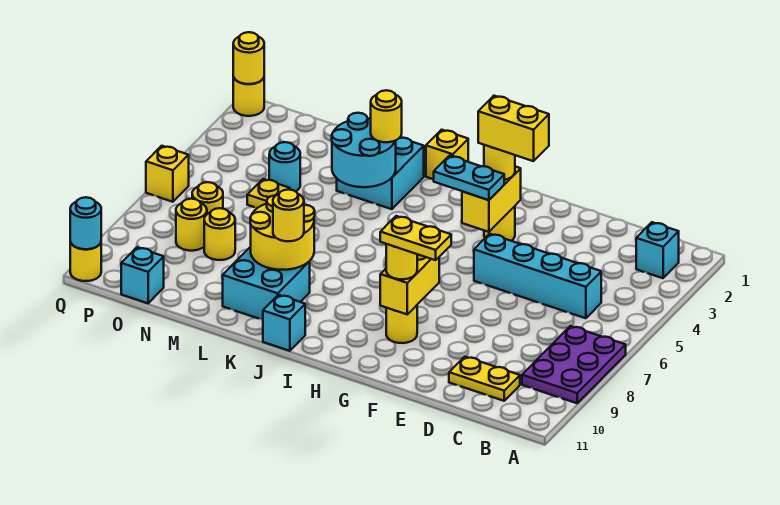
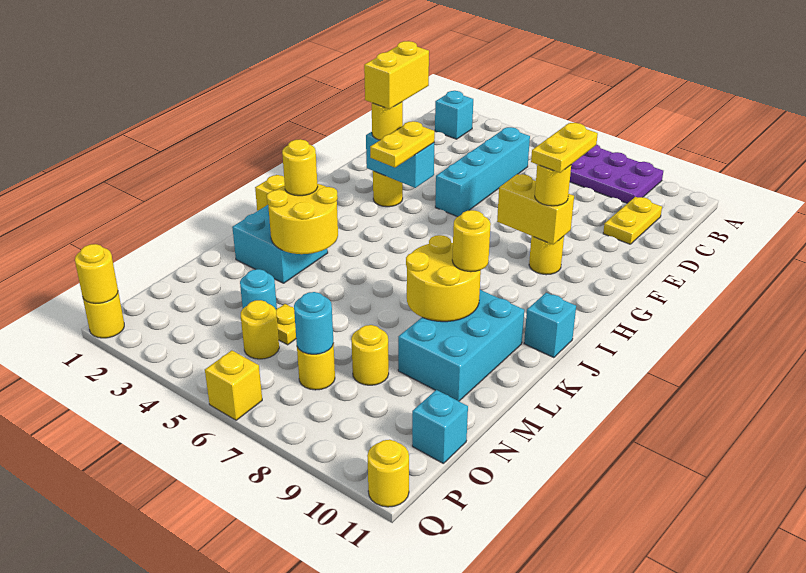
yellow brick G3:G4 level 2 -> cyan brick G3:G4 level 2
cyan plate G4:H4 level 3 -> yellow plate G4:H4 level 3
cyan round brick K3:L4 level 2 -> yellow round brick K3:L4 level 2
cyan brick K9:L10 level 1 -> cyan brick K9:M10 level 1
yellow round brick O8 level 1 -> yellow round brick O5 level 1
cyan round brick Q11 level 2 -> cyan round brick O7 level 2

